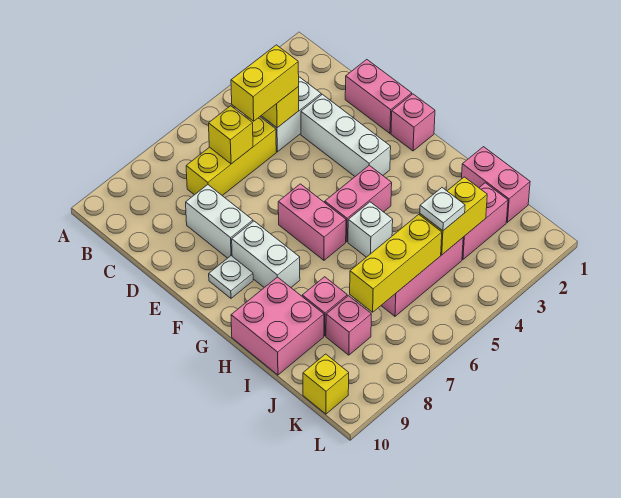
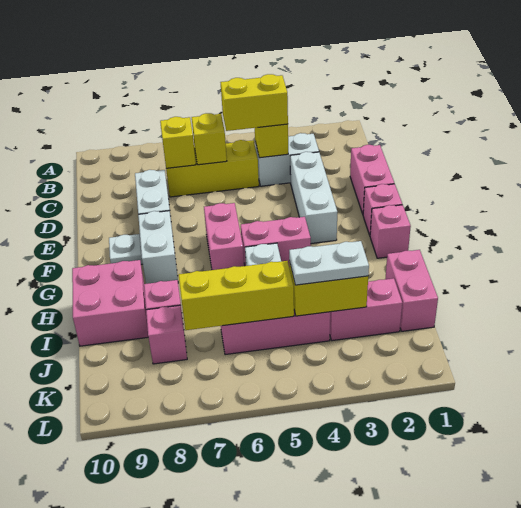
none -> pink brick G1 level 1
white plate J4 level 3 -> white plate J3:J4 level 3
yellow brick K10 level 1 -> yellow brick C7 level 2

